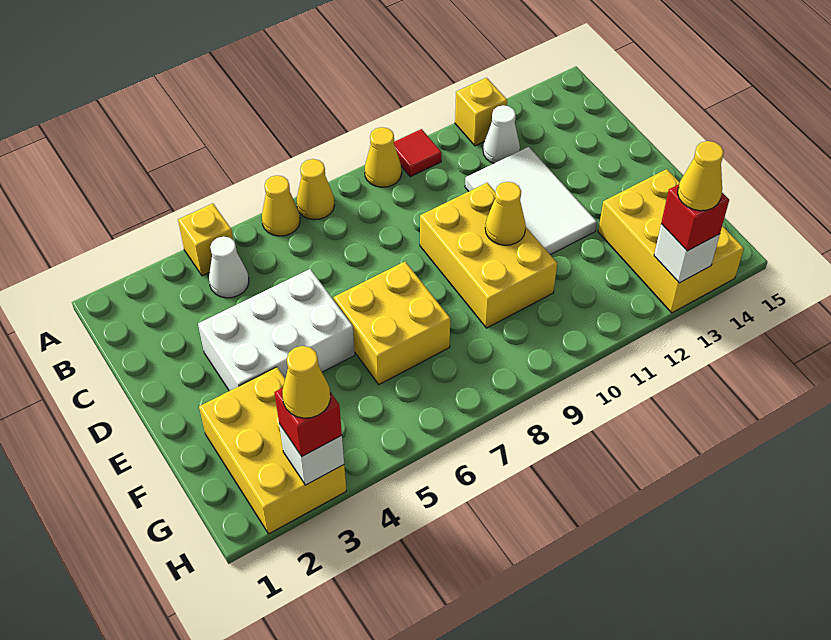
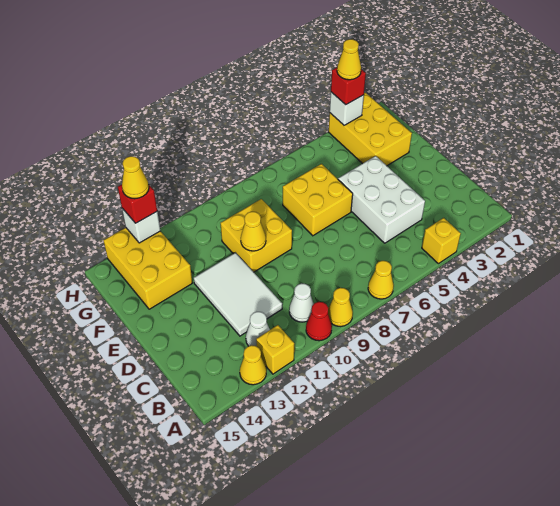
yellow cone A6 level 1 -> yellow cone A13 level 1
red tile A10 level 1 -> red cone A10 level 1
white cone B4 level 1 -> white cone B10 level 1
white brick D3:E5 level 1 -> white brick C4:E5 level 1
yellow brick D9:F10 level 1 -> yellow brick E9:F10 level 1

